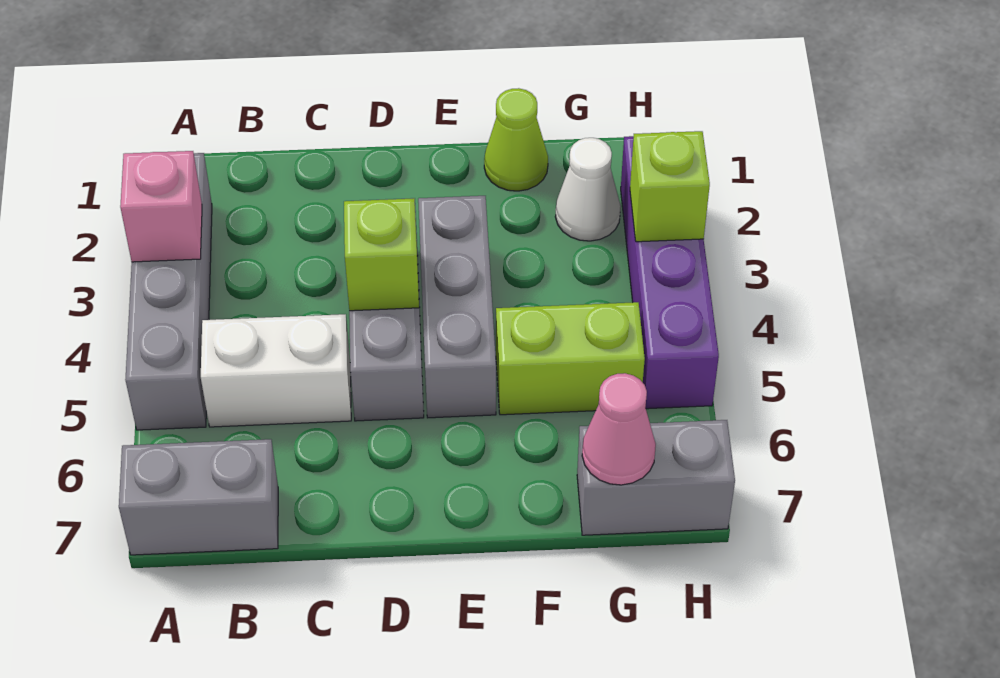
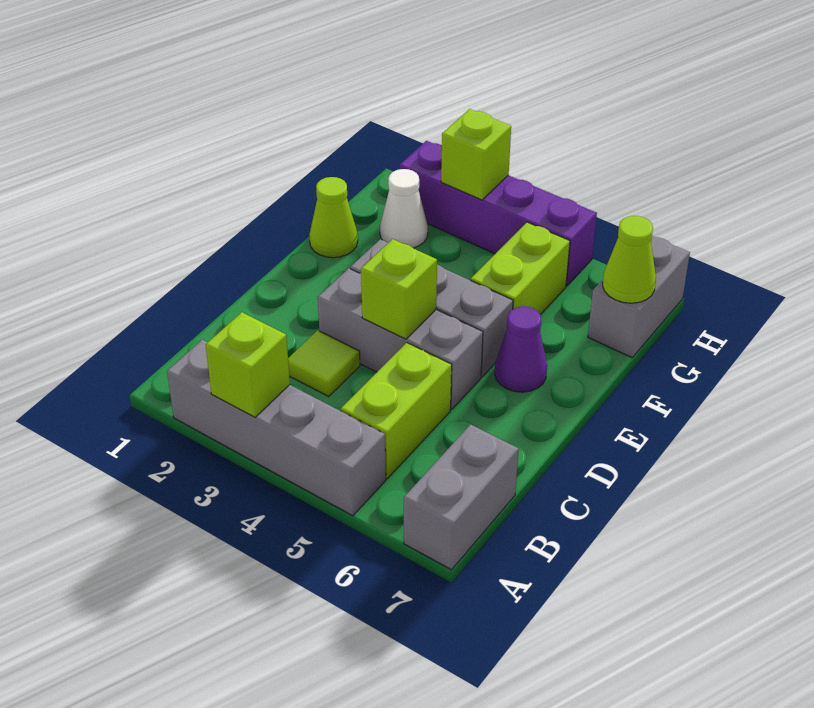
pink brick A3 level 2 -> lime brick A3 level 2
white brick B5:C5 level 1 -> lime brick B5:C5 level 1
none -> lime tile C3 level 1
none -> purple cone E6 level 1
pink cone G7 level 2 -> lime cone G7 level 2

